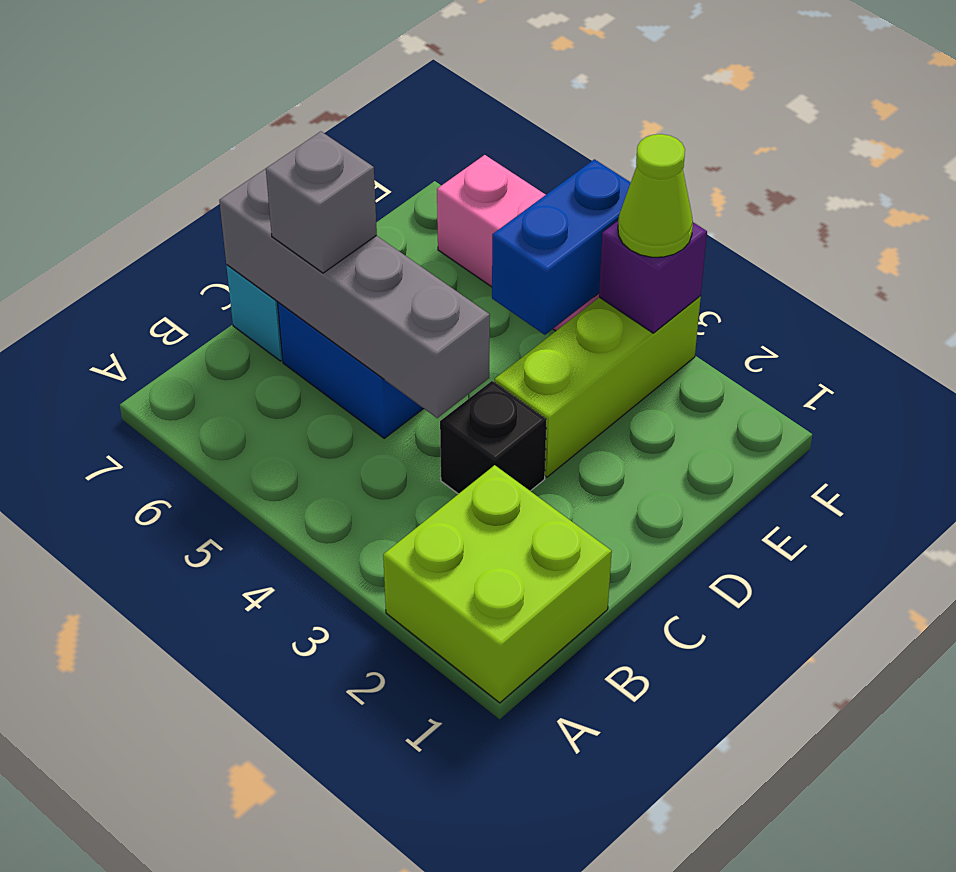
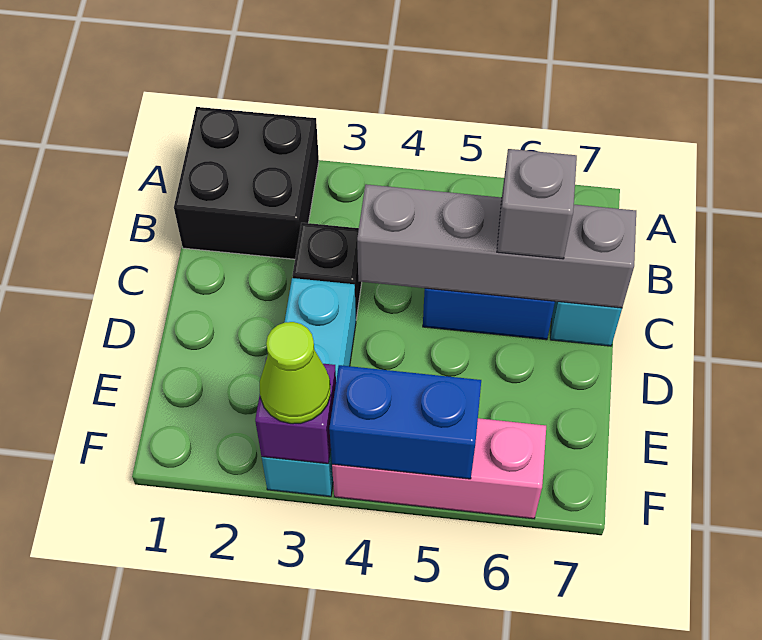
lime brick A1:B2 level 1 -> black brick A1:B2 level 1
lime brick D3:F3 level 1 -> cyan brick D3:F3 level 1
blue brick E4:F4 level 2 -> blue brick F4:F5 level 2

